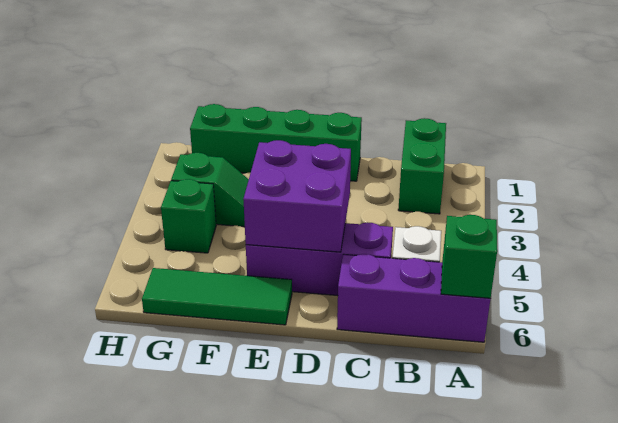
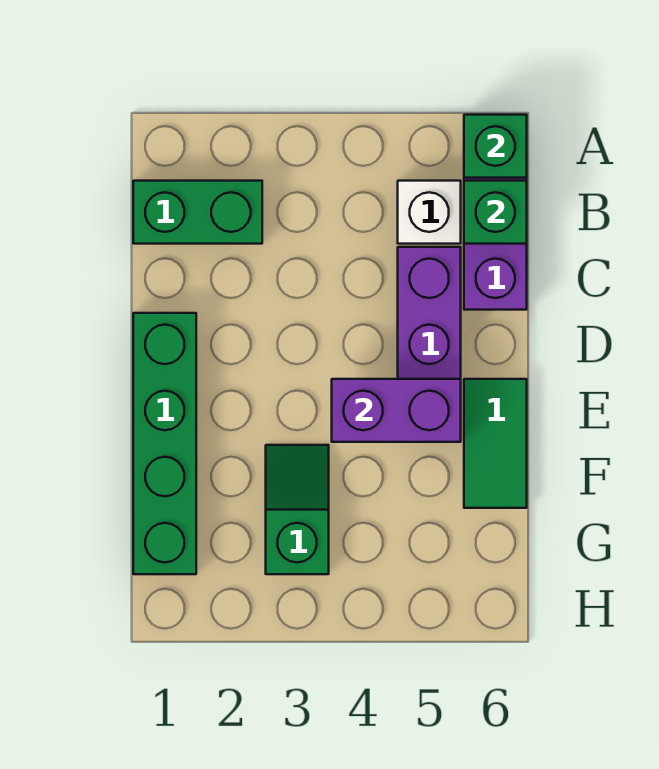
purple brick D4:E5 level 2 -> purple brick E4:E5 level 2
green tile E6:G6 level 1 -> green tile E6:F6 level 1
green brick G4 level 1 -> green brick B6 level 2

